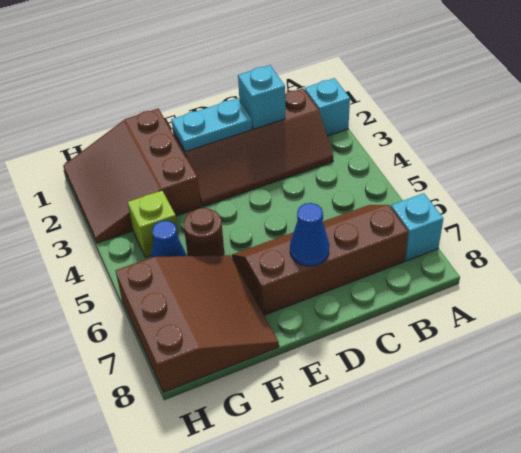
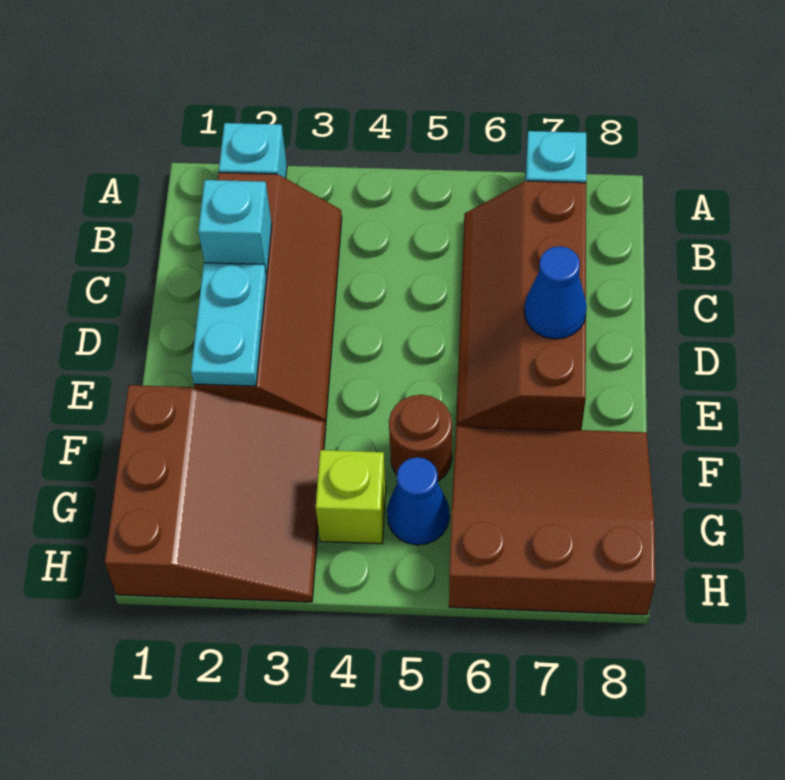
brown slope F1:H3 level 1 top F -> brown slope F1:H3 level 1 top 1

